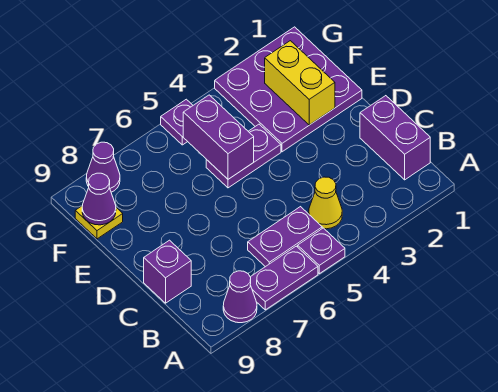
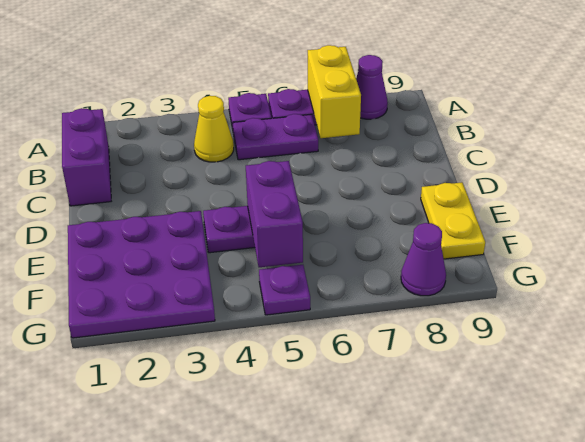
purple brick C9 level 1 -> none
yellow brick E2:F2 level 2 -> yellow brick A7:B7 level 2
yellow plate F9 level 1 -> yellow plate E9:F9 level 1
purple cone F9 level 2 -> none

